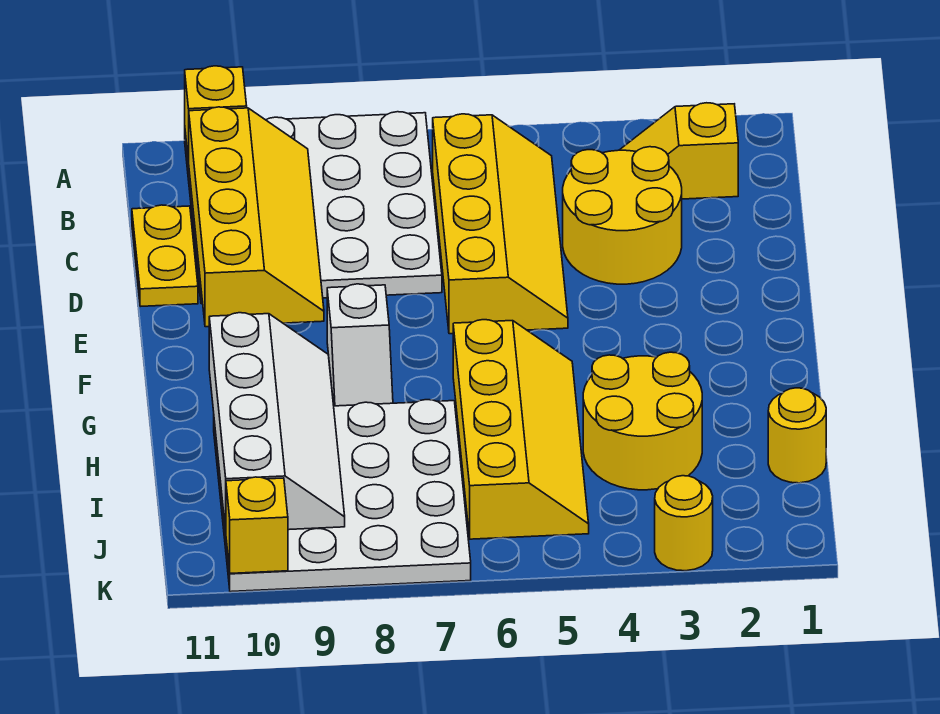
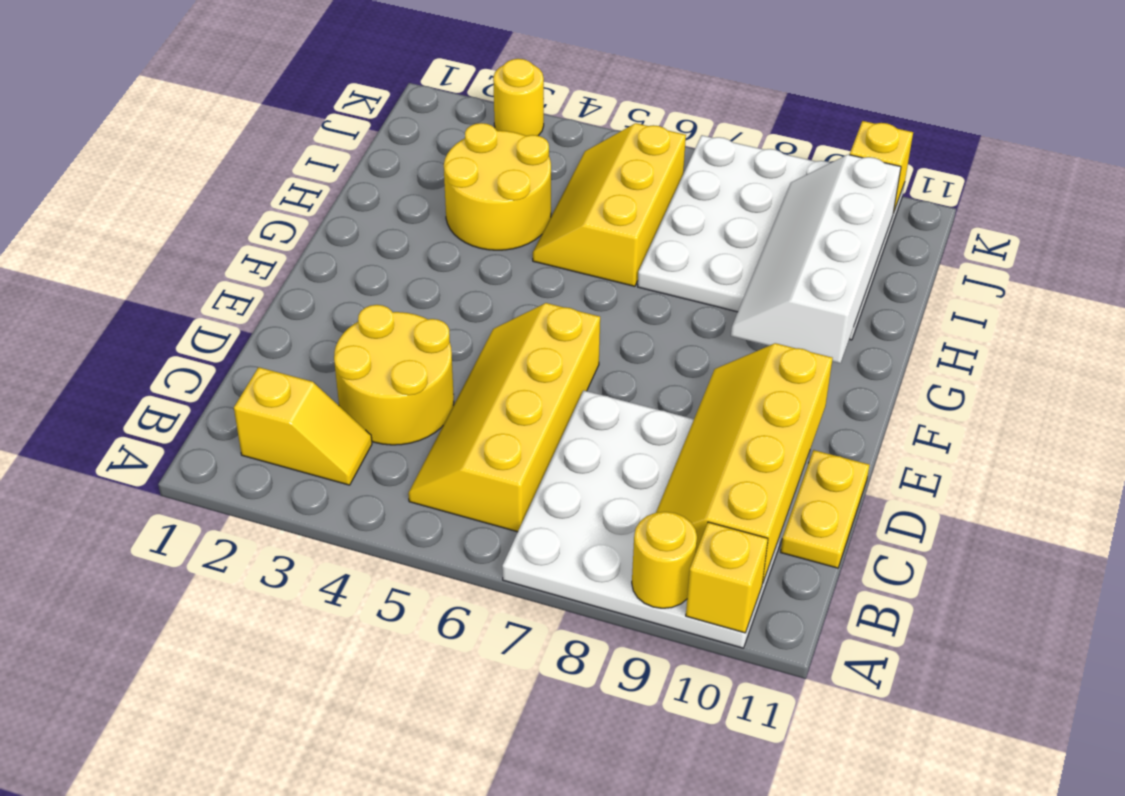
white slope F8:G8 level 1 top F -> none
yellow slope G5:J6 level 1 top 6 -> yellow slope H5:J6 level 1 top 6
yellow round brick I1 level 1 -> yellow round brick A9 level 2

